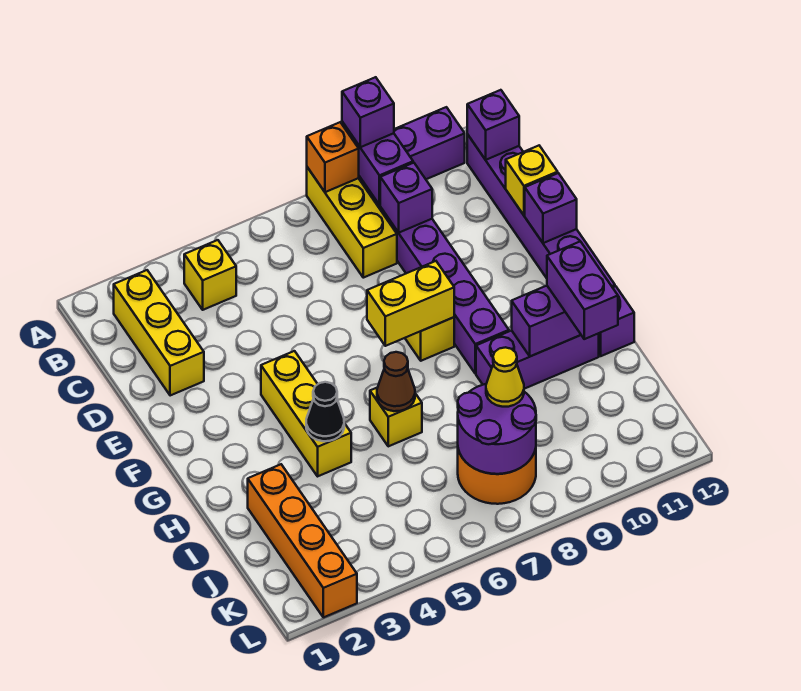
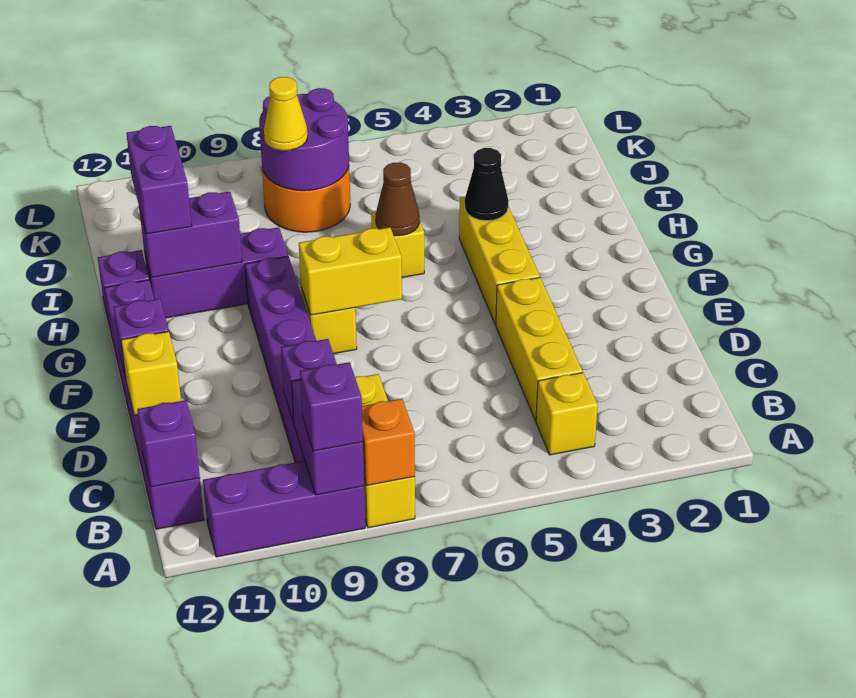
yellow brick B2:D2 level 1 -> yellow brick C4:E4 level 1
orange brick I2:L2 level 1 -> none

